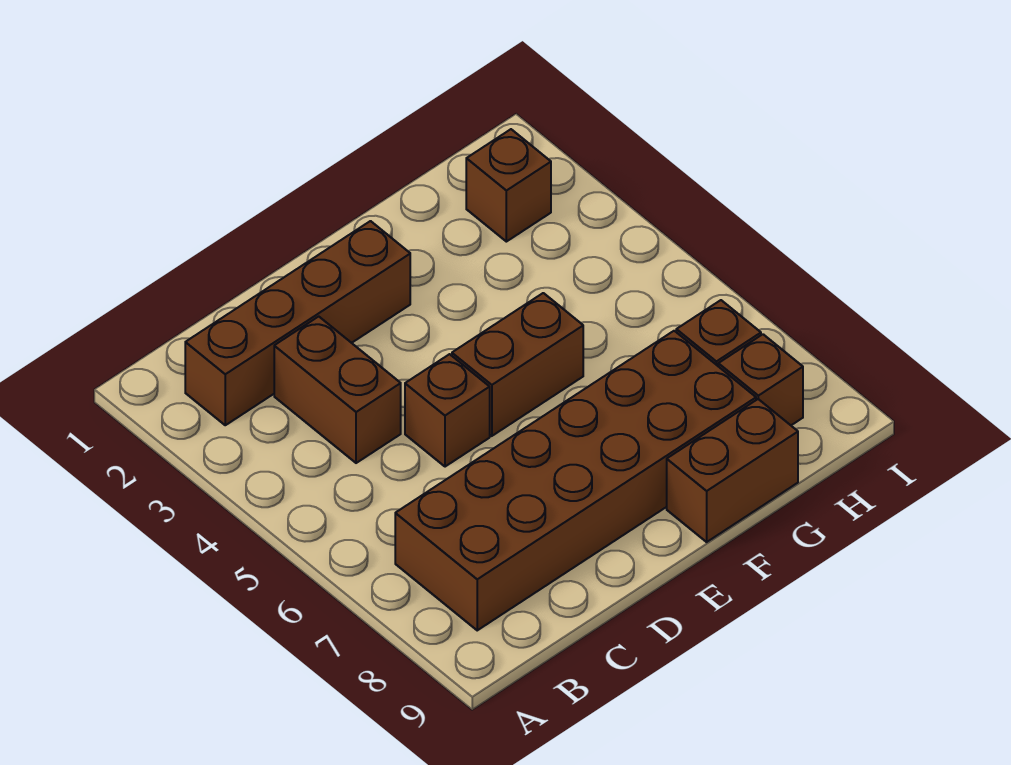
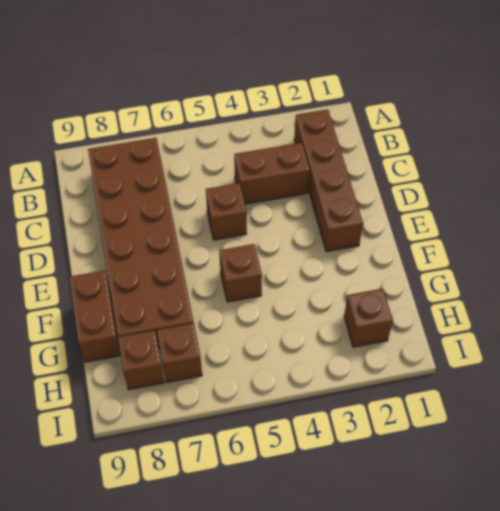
brown brick E5:F5 level 1 -> brown brick F5 level 1

